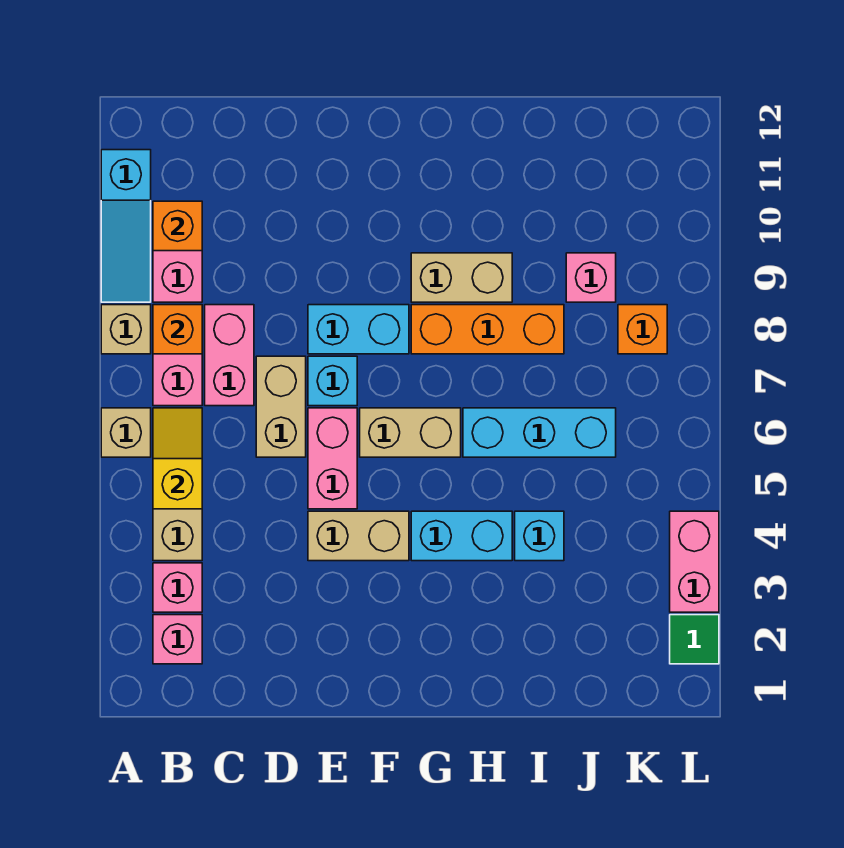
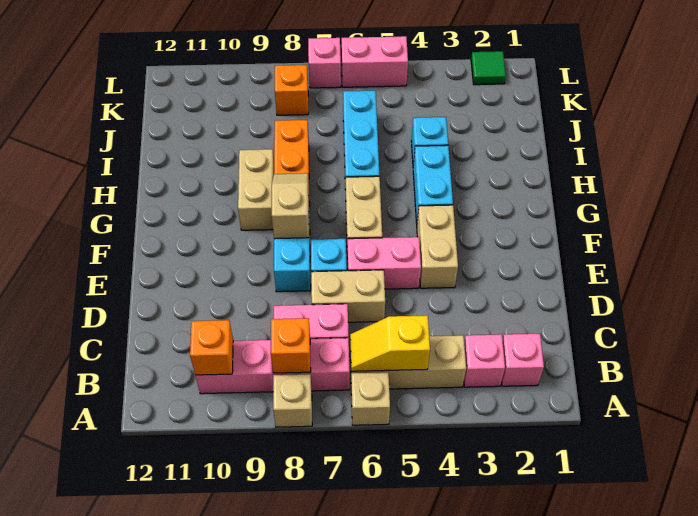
cyan slope A9:A11 level 1 top 11 -> none
none -> tan slope F8:G8 level 2 top F
pink brick J9 level 1 -> pink brick L7 level 1
pink brick L3:L4 level 1 -> pink brick L5:L6 level 1

